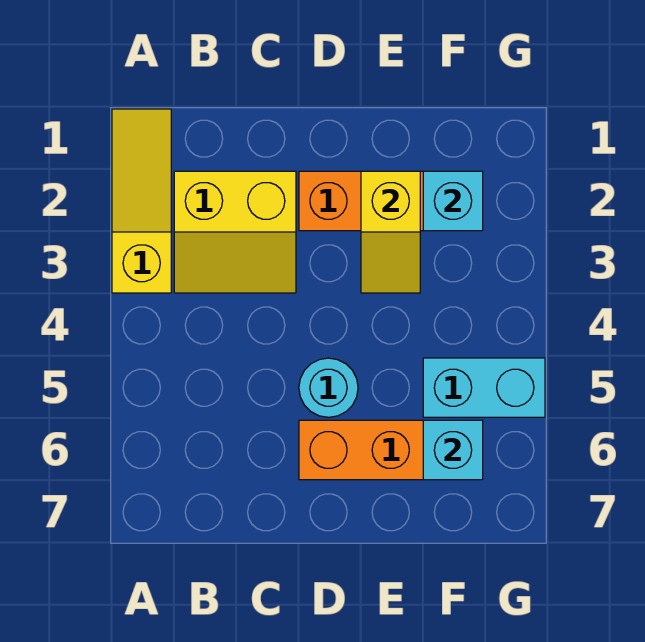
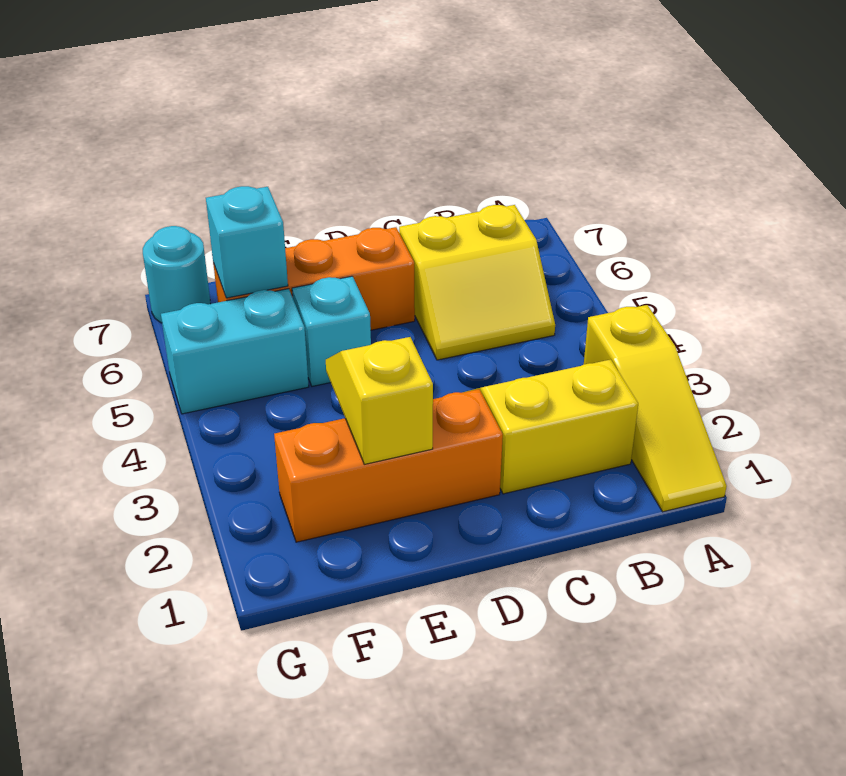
none -> yellow slope B5:C6 level 1 top 6
cyan round brick D5 level 1 -> cyan round brick G7 level 1
cyan brick F2 level 2 -> cyan brick E5 level 1

